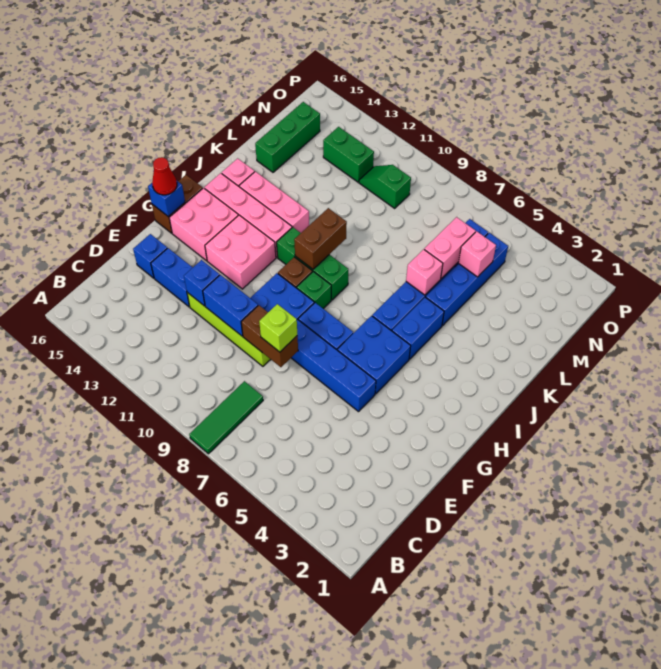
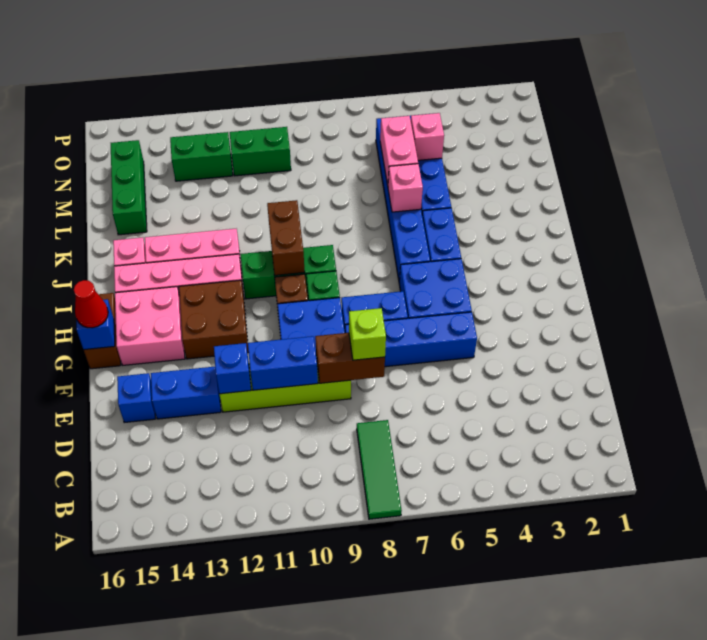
pink brick G12:H13 level 1 -> brown brick G12:H13 level 1
green slope N10:N11 level 1 top 10 -> green brick N10:N11 level 1

